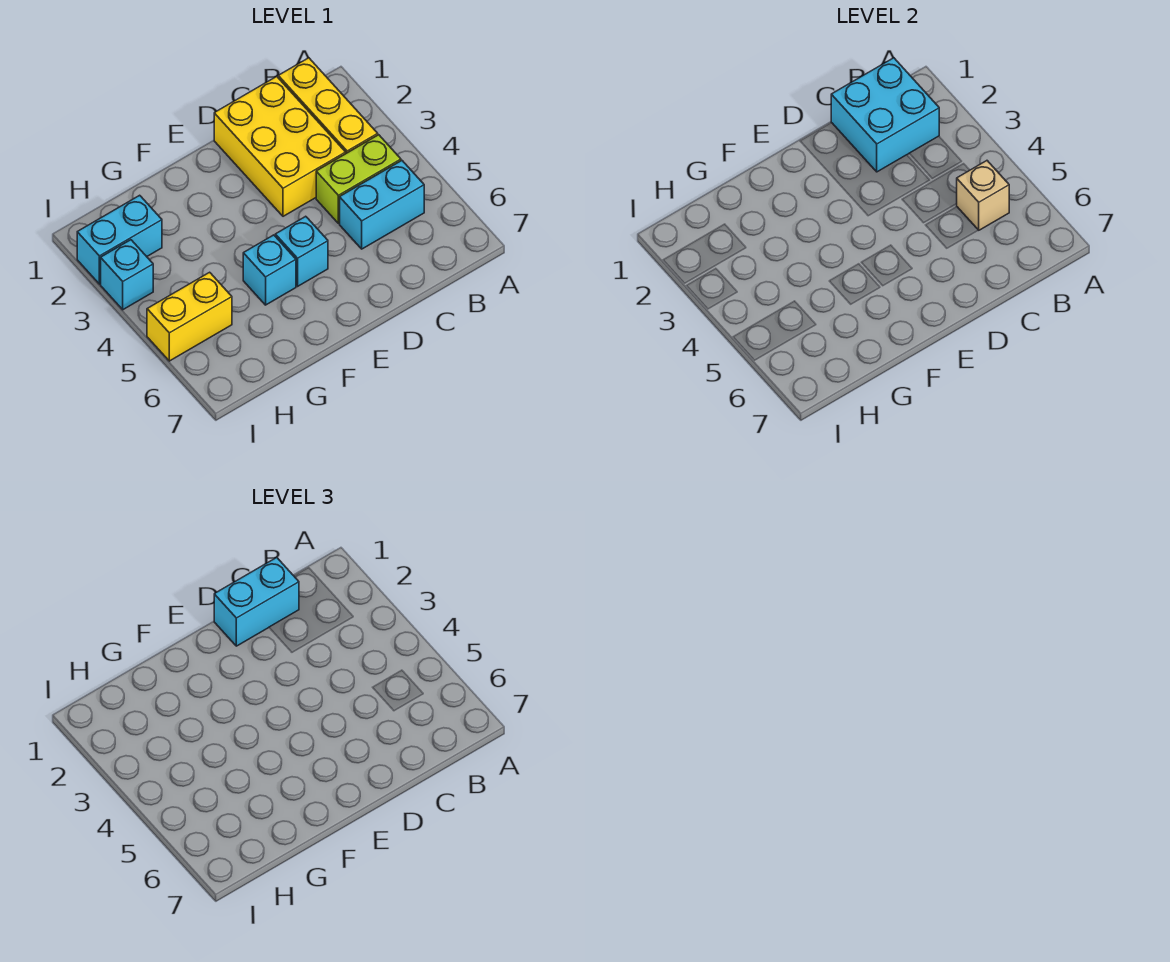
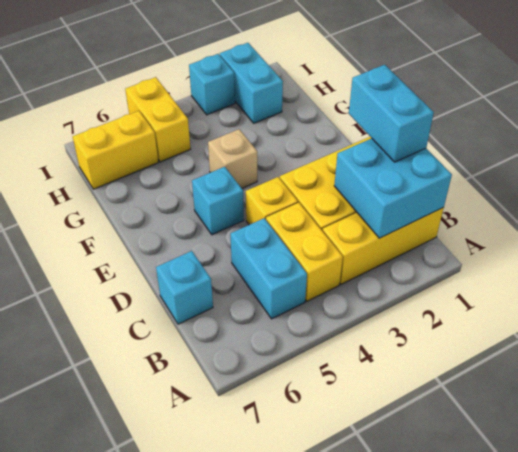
lime brick B4:C4 level 1 -> yellow brick B4:C4 level 1
tan brick B5 level 2 -> tan brick F4 level 1
none -> yellow brick D4 level 1
cyan brick F5 level 1 -> cyan brick C7 level 1
none -> yellow brick H6:H7 level 1

